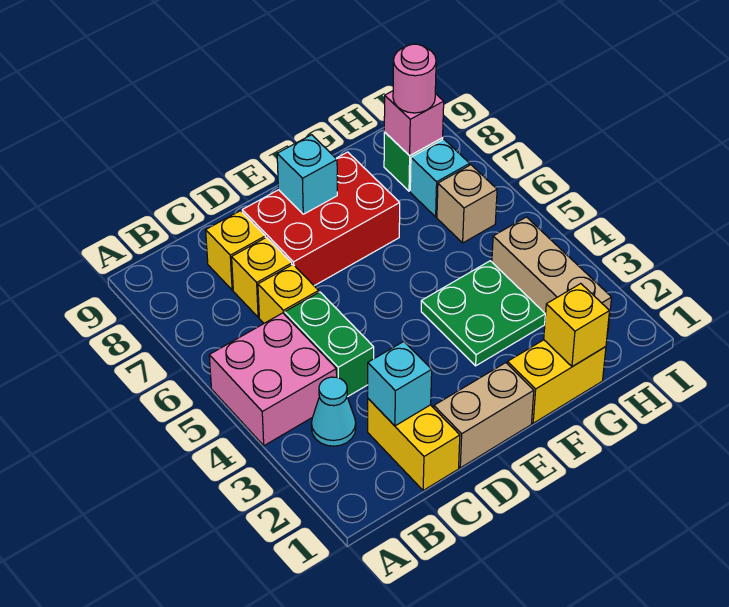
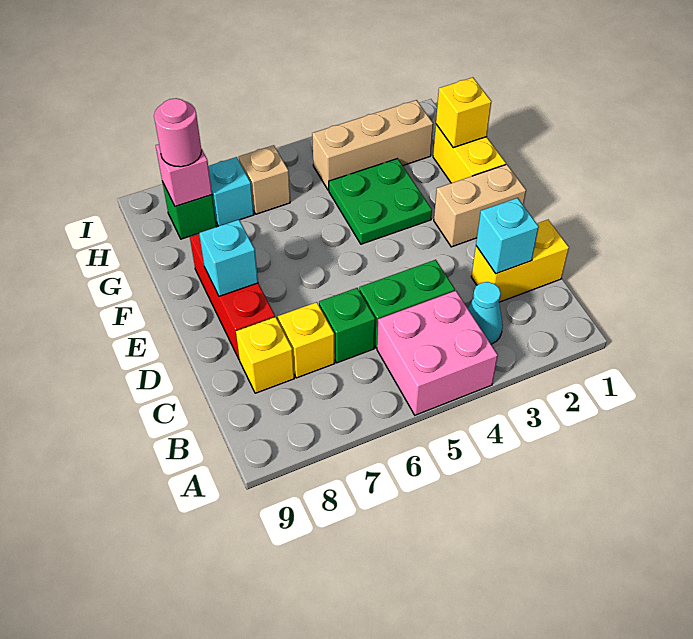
yellow brick C6 level 1 -> green brick C6 level 1
tan brick D1:E1 level 1 -> tan brick E1:E2 level 1
red brick D7:F8 level 1 -> red brick D8:F8 level 1

